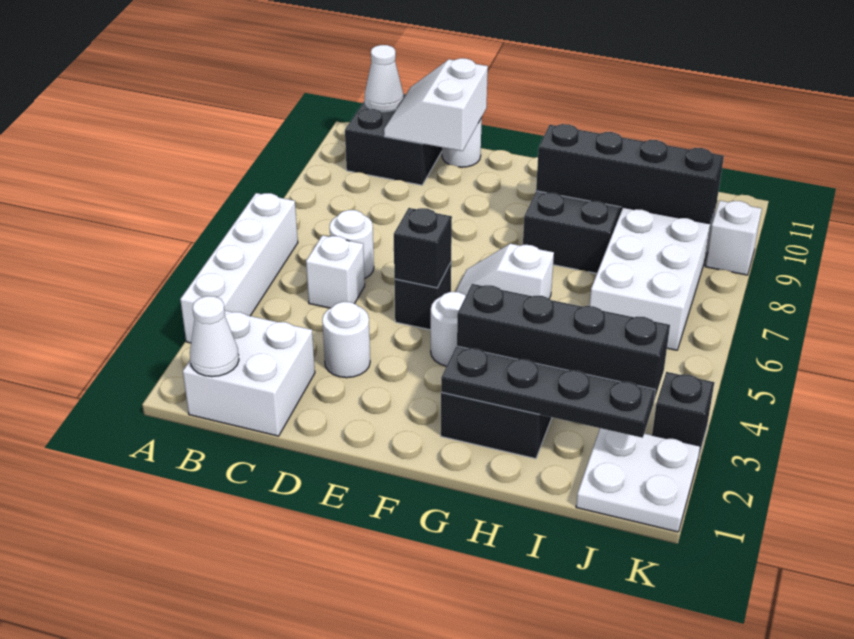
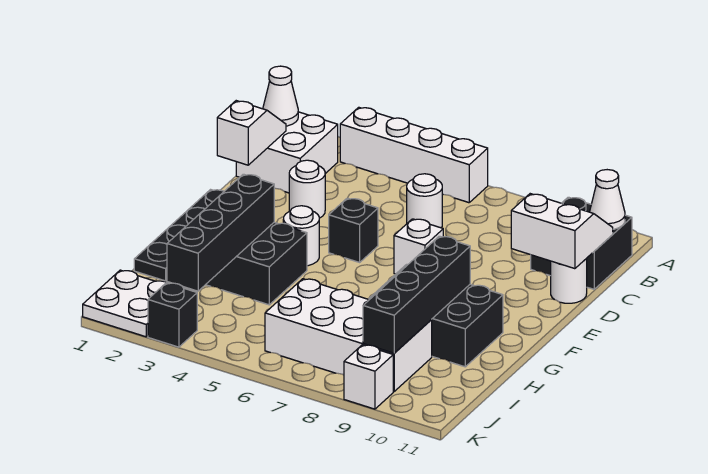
white brick C5 level 1 -> white brick E7 level 1
black brick E5 level 2 -> none
white slope F6:G6 level 1 top G -> white slope C1:D1 level 2 top D

